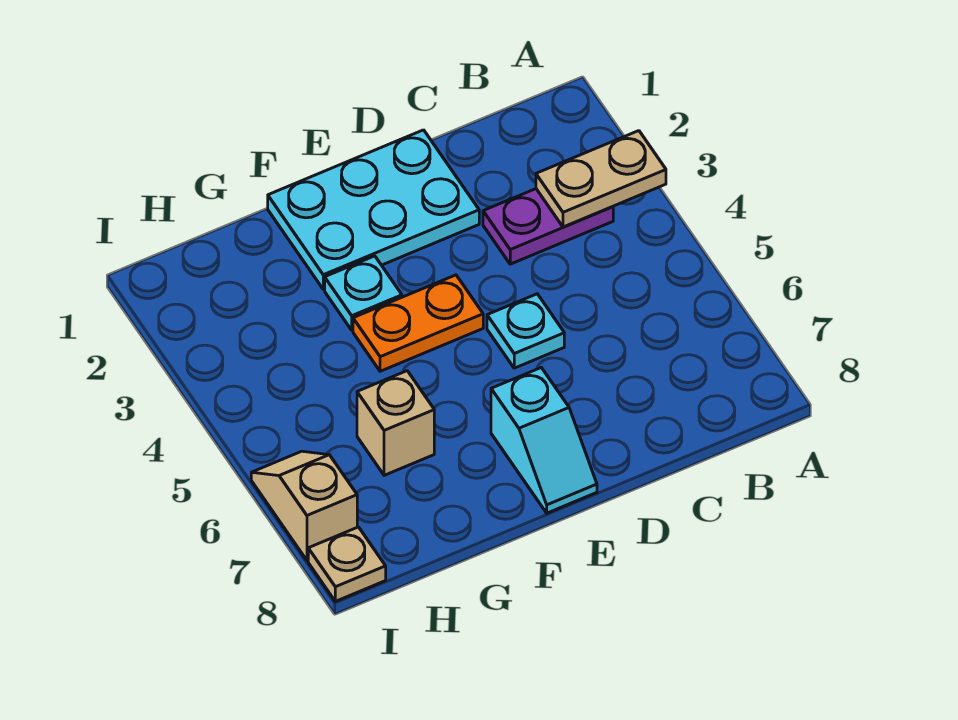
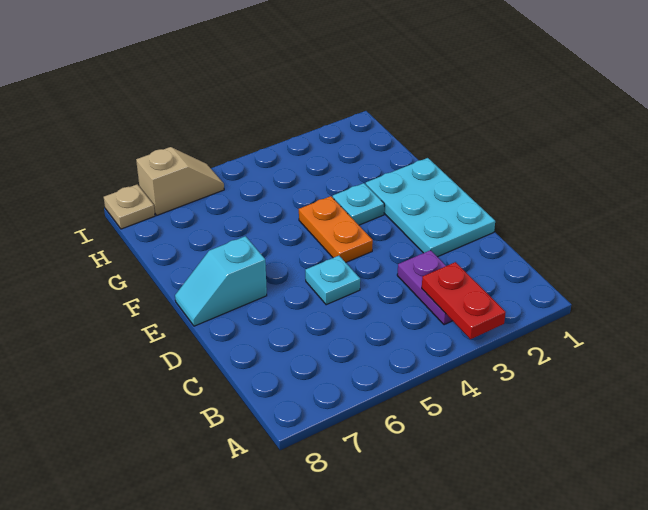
tan plate A3:B3 level 2 -> red plate A3:B3 level 2
tan brick G6 level 1 -> none

